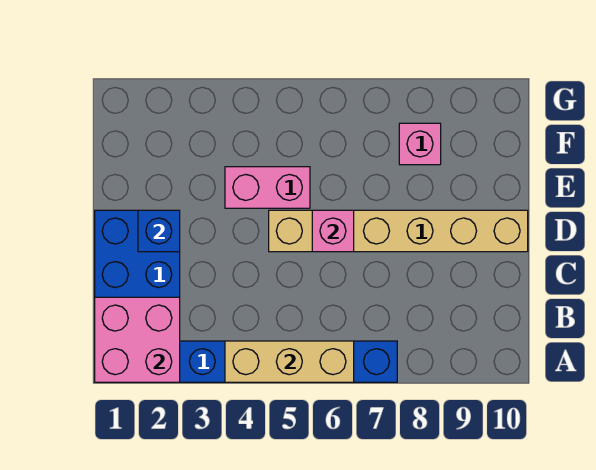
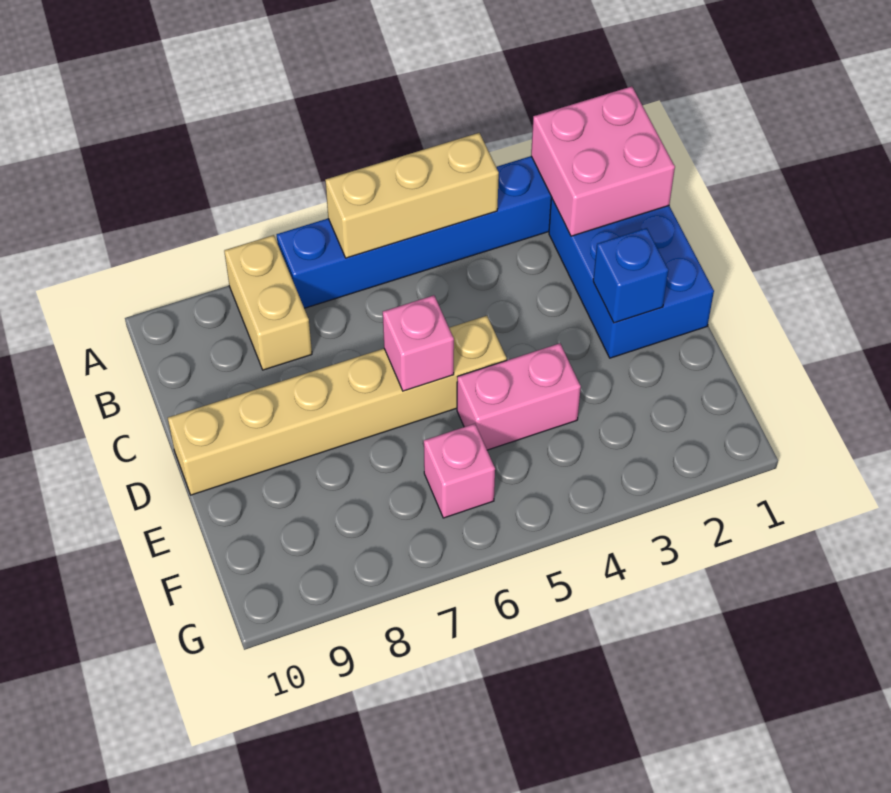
none -> tan brick A8:B8 level 1
pink brick F8 level 1 -> pink brick F6 level 1

